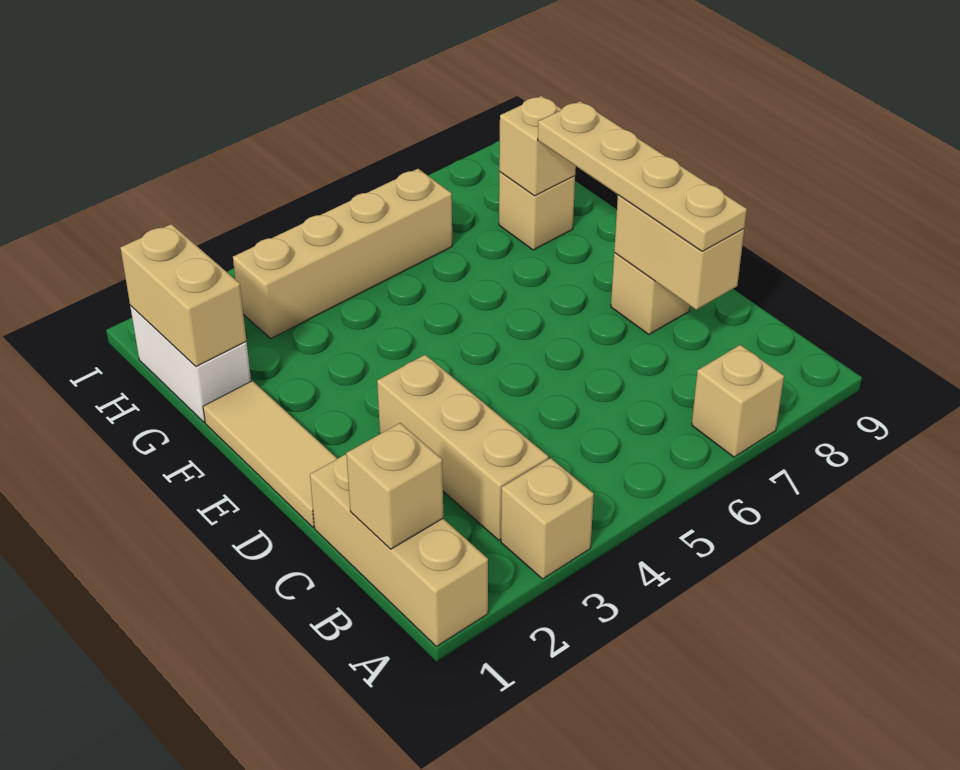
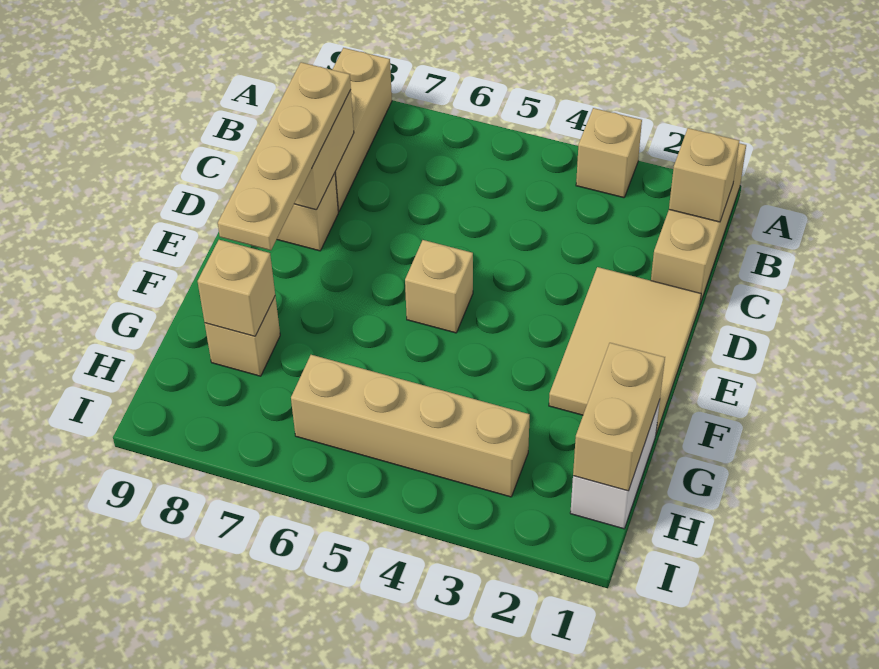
tan brick A7 level 1 -> tan brick E5 level 1
tan brick B3:D3 level 1 -> tan brick A8:C8 level 1
tan tile D1:F1 level 1 -> tan tile D1:F2 level 1

